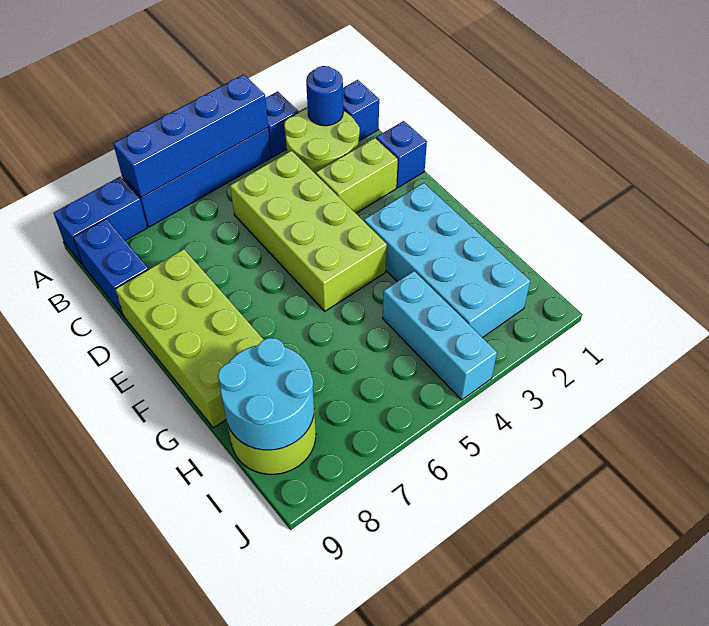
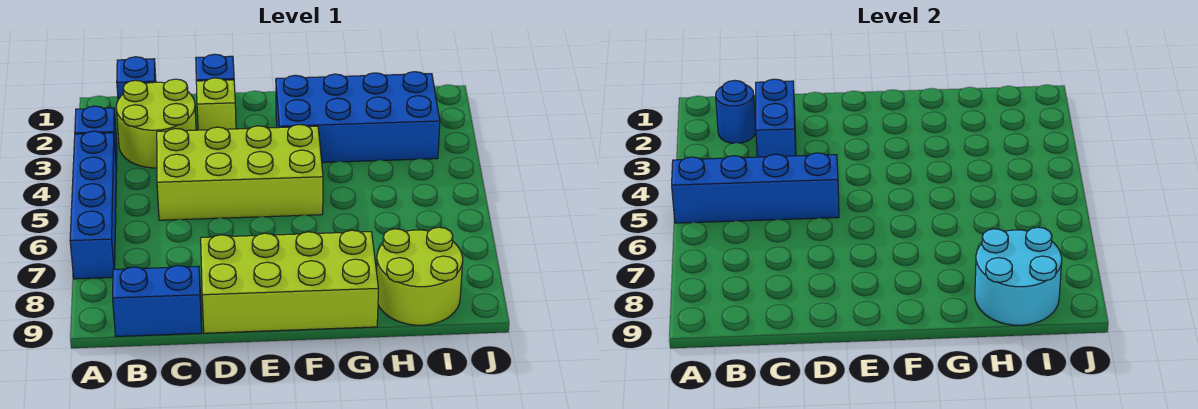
blue brick A4:A7 level 2 -> blue brick A5:D5 level 2
blue brick A8:A9 level 1 -> blue brick C2:C3 level 2
lime brick D2:D3 level 1 -> lime brick D2 level 1
cyan brick F2:I3 level 1 -> blue brick F2:I3 level 1
cyan brick H4:J4 level 1 -> none

